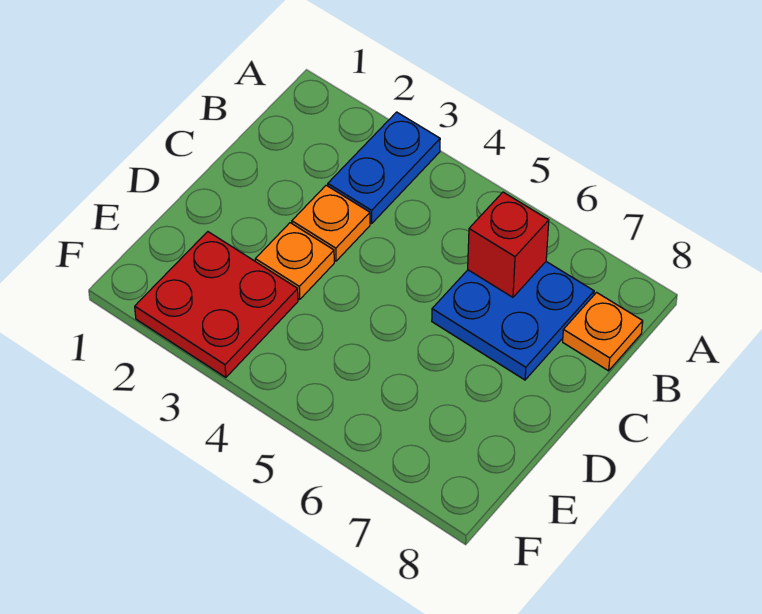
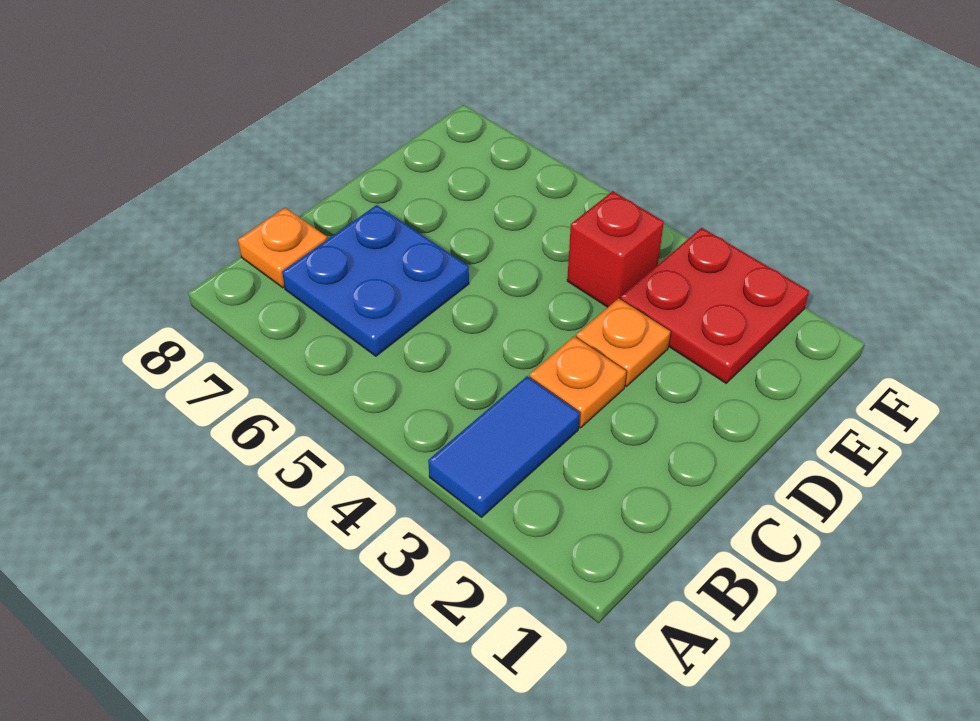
blue plate A3:B3 level 1 -> blue tile A3:B3 level 1
red brick B6 level 2 -> red brick E4 level 1

